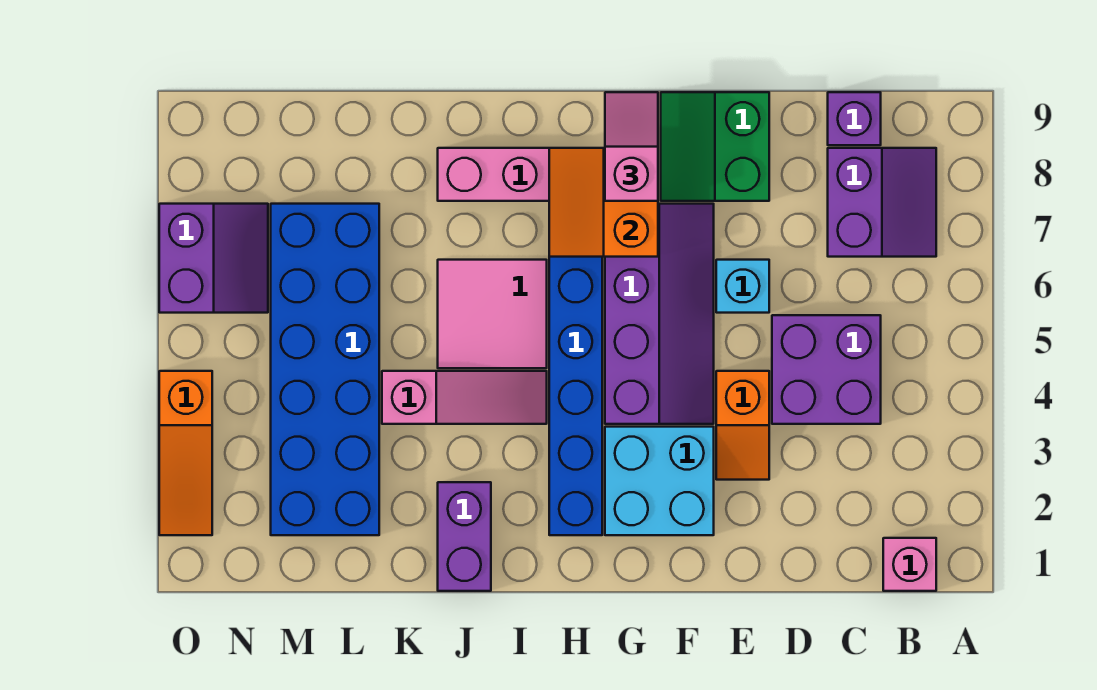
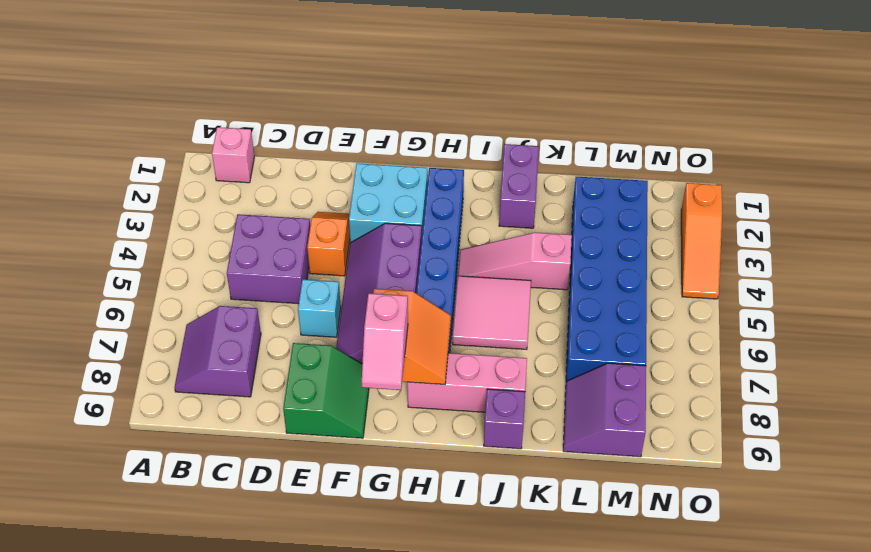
purple brick C9 level 1 -> purple brick J9 level 1
purple slope N6:O7 level 1 top O -> purple slope L8:M9 level 1 top M
orange slope O2:O4 level 1 top 4 -> orange slope O2:O4 level 1 top 2

